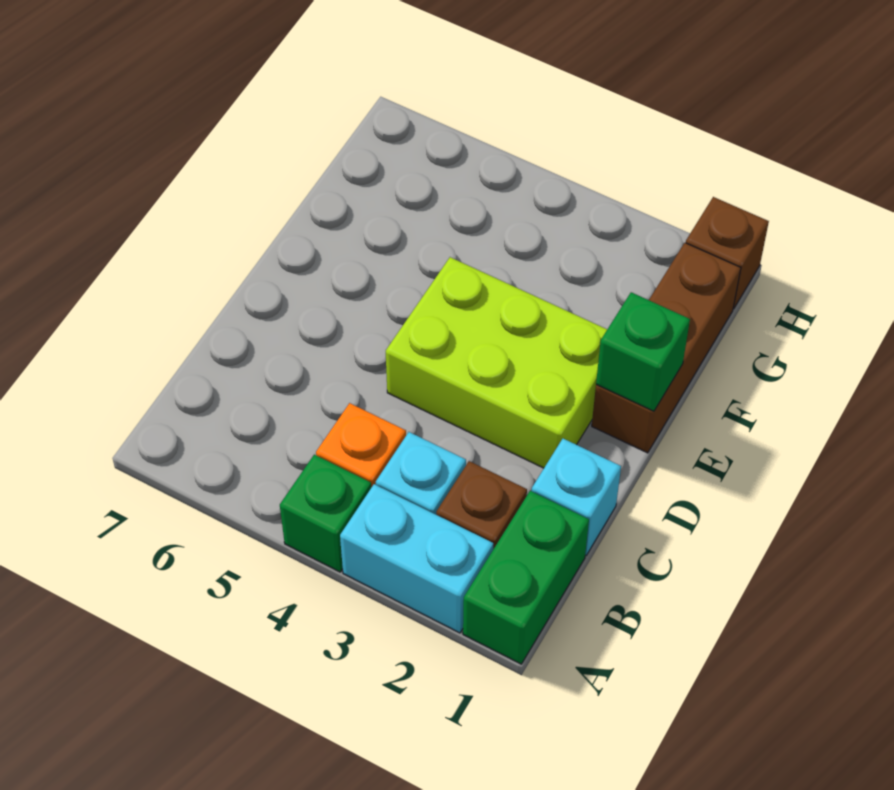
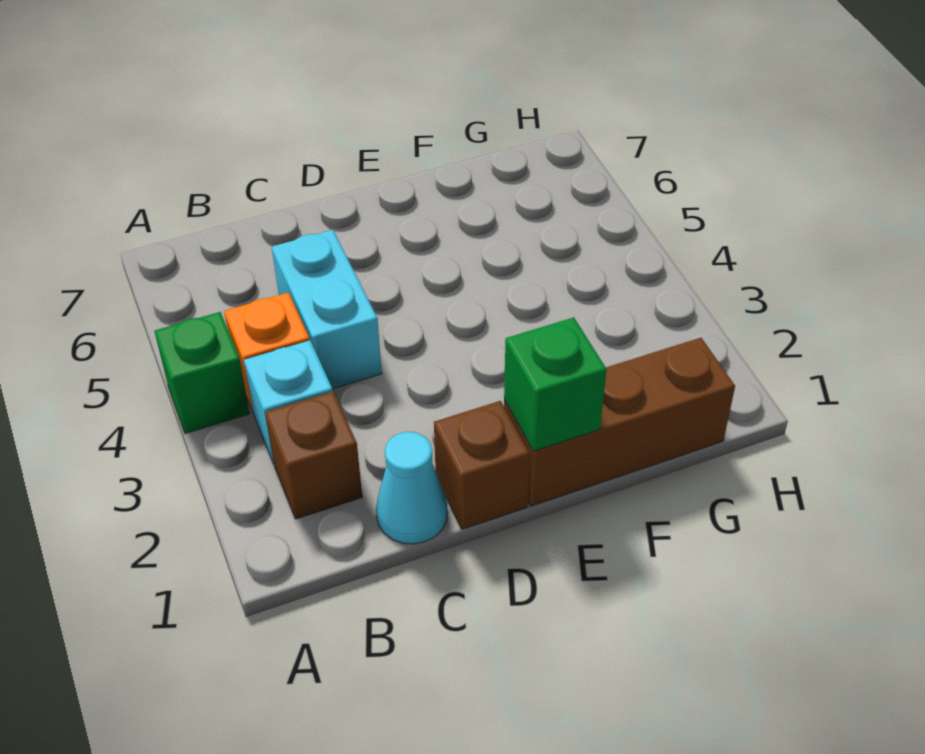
green brick A1:B1 level 1 -> none
cyan brick A2:A3 level 1 -> cyan brick C4:C5 level 1
cyan brick C1 level 1 -> cyan cone C1 level 1
lime brick D2:E4 level 1 -> none
brown brick H1 level 1 -> brown brick D1 level 1

